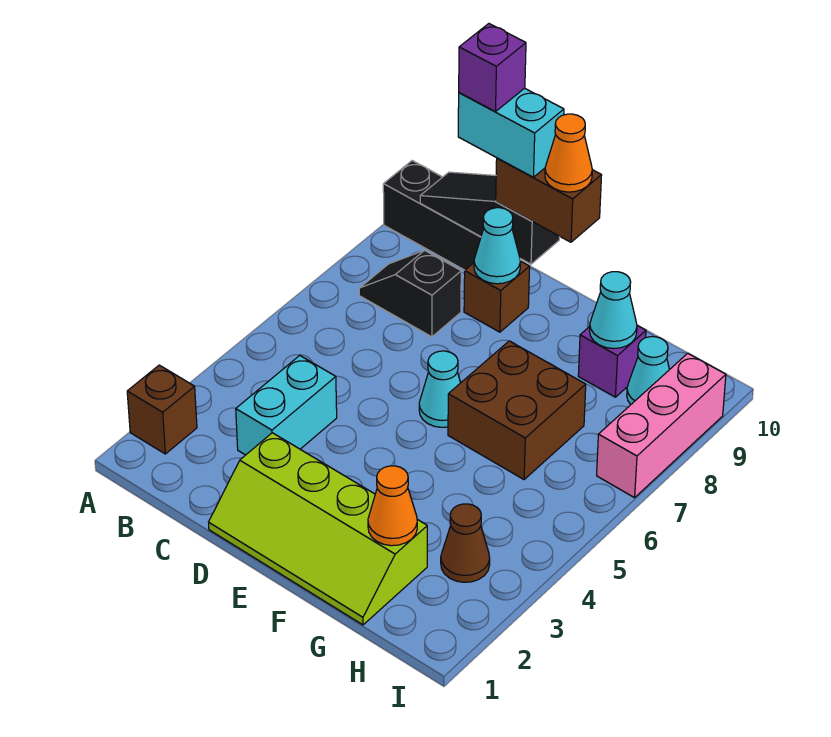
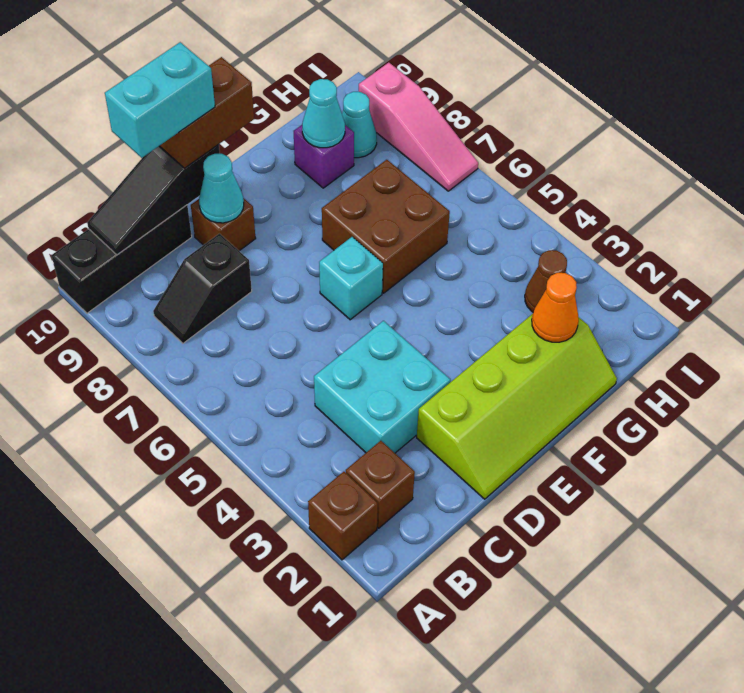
none -> brown brick B2 level 1
cyan brick C3:C4 level 1 -> cyan brick C3:D4 level 1
purple brick C10 level 5 -> none
cyan cone E6 level 1 -> cyan brick E6 level 1
orange cone E10 level 4 -> none
pink brick I7:I9 level 1 -> pink slope I7:I9 level 1 top 9

